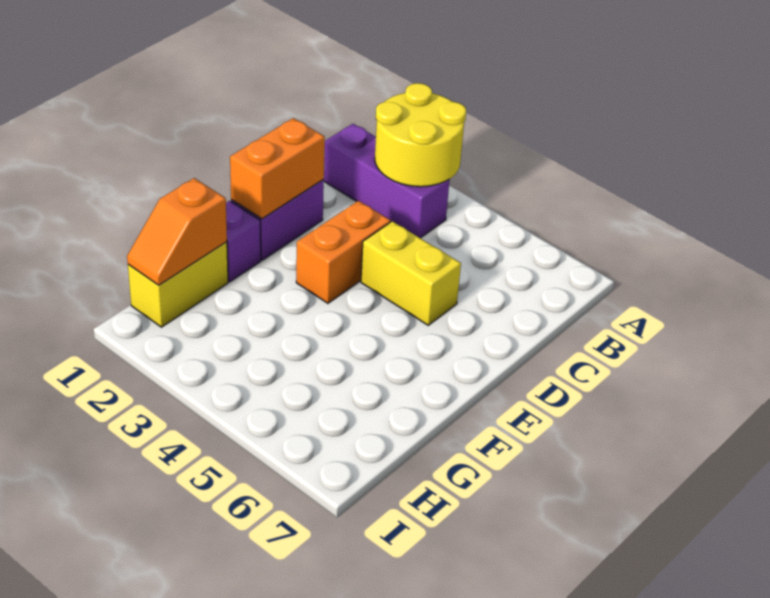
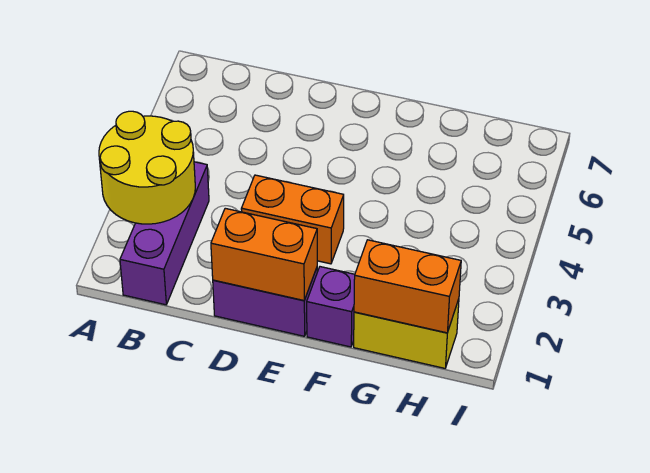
yellow brick D4:D5 level 1 -> none
orange slope G1:H1 level 2 top G -> orange brick G1:H1 level 2

